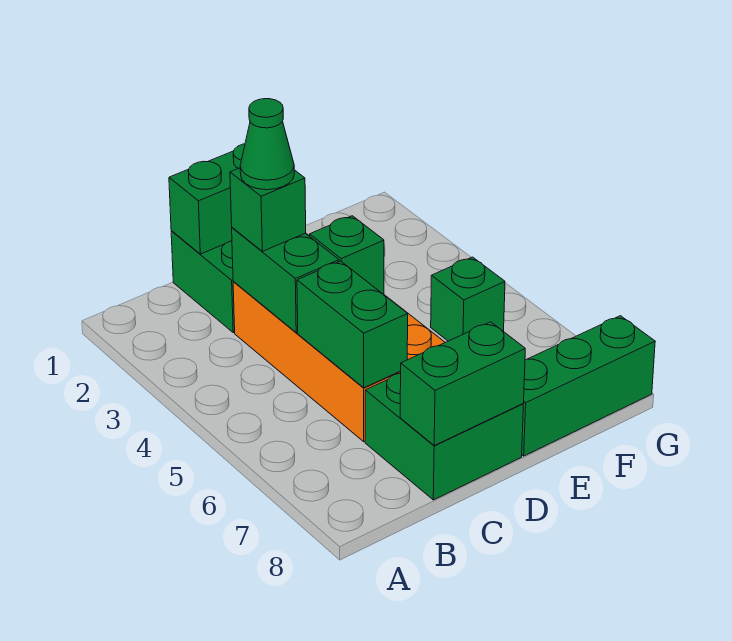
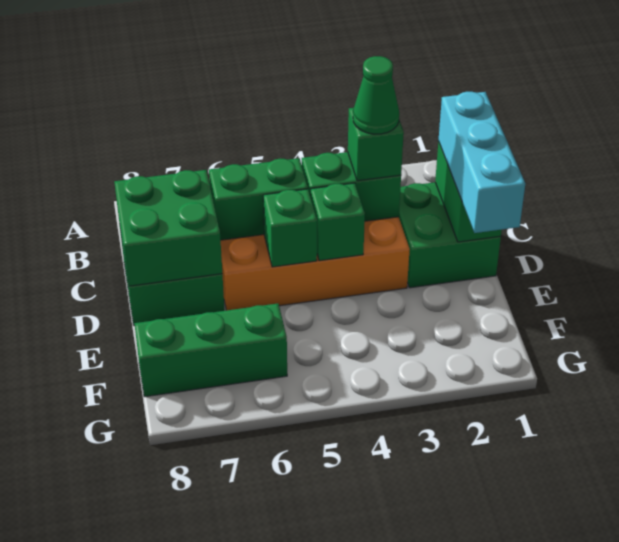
none -> cyan brick C1:E1 level 3
green brick C8:D8 level 2 -> green brick C7:D8 level 2
green brick E8:G8 level 1 -> green brick F6:F8 level 1
green brick F5 level 1 -> green brick D5 level 2

